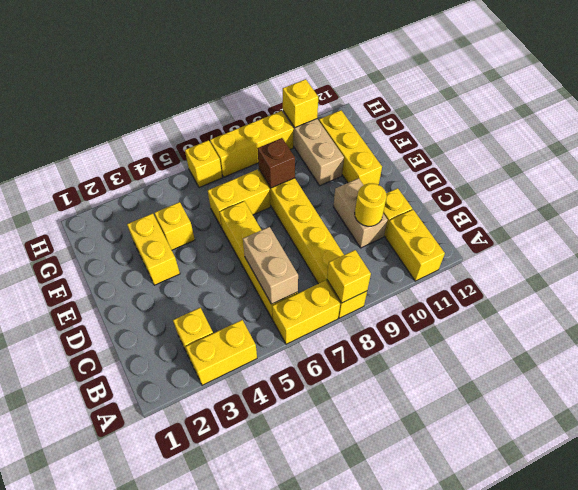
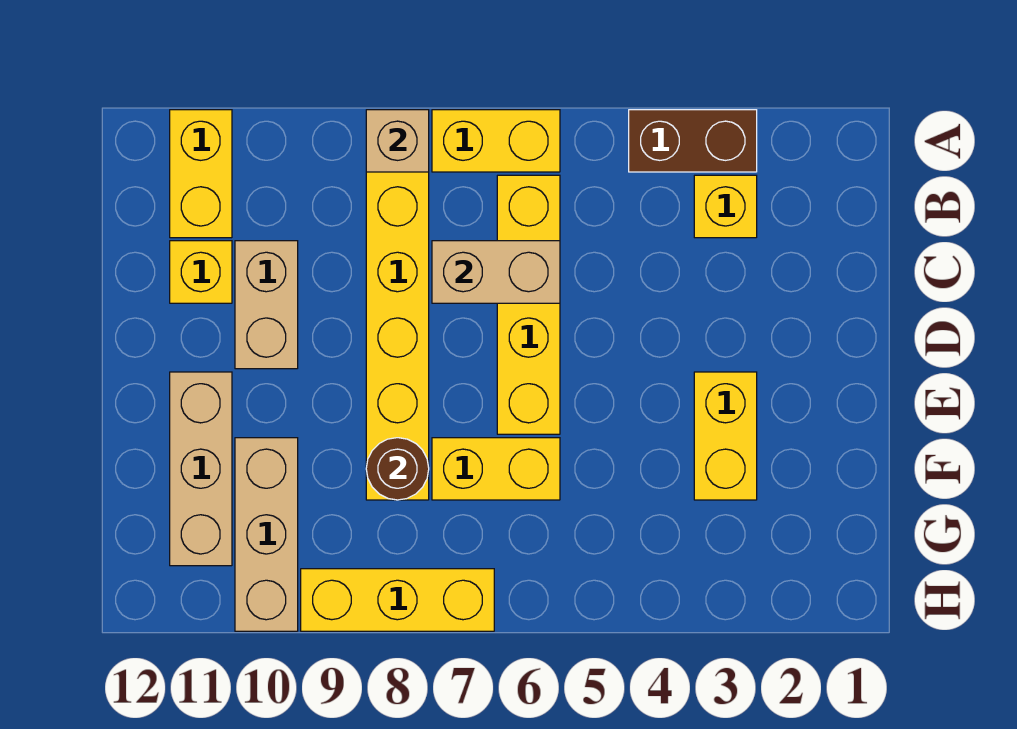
yellow brick A3:A4 level 1 -> brown brick A3:A4 level 1
yellow brick A8 level 2 -> tan brick A8 level 2
tan brick B6:C6 level 2 -> tan brick C6:C7 level 2
yellow round brick C10 level 2 -> none
yellow brick E11:G11 level 1 -> tan brick E11:G11 level 1
yellow brick F4 level 1 -> none
brown brick F8 level 2 -> brown round brick F8 level 2
yellow brick H6 level 1 -> none
yellow brick H10 level 2 -> none

